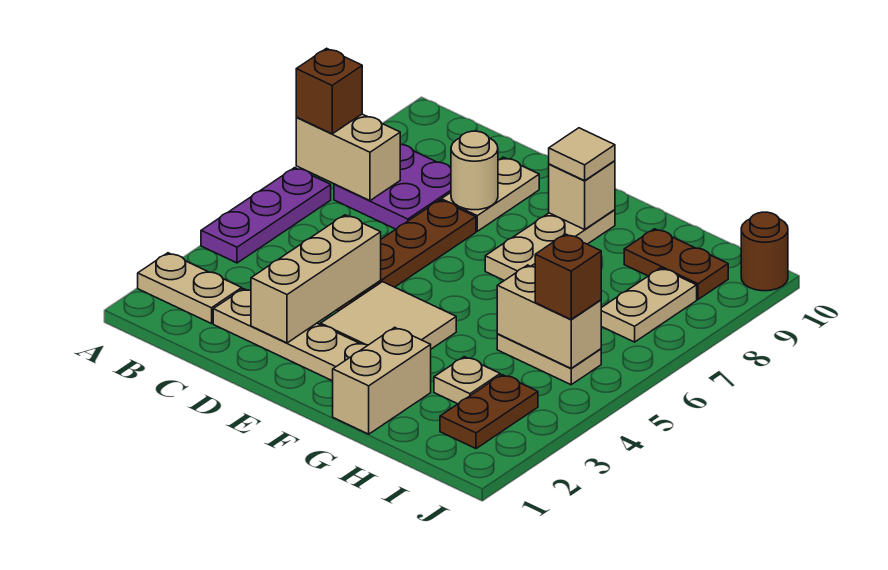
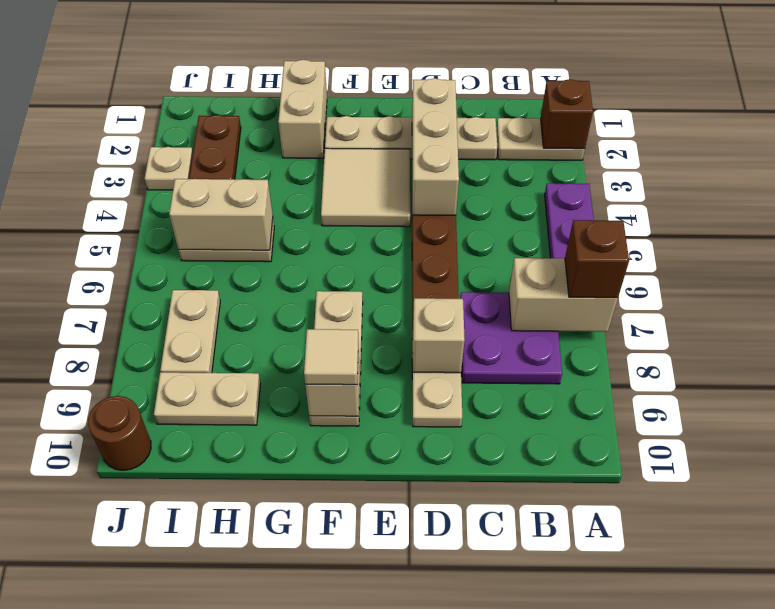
tan round brick D8 level 2 -> tan brick D8 level 2
tan plate H3 level 1 -> tan plate J3 level 1
brown plate H9:I9 level 1 -> tan plate H9:I9 level 1
brown brick I5 level 3 -> brown brick A2 level 2

